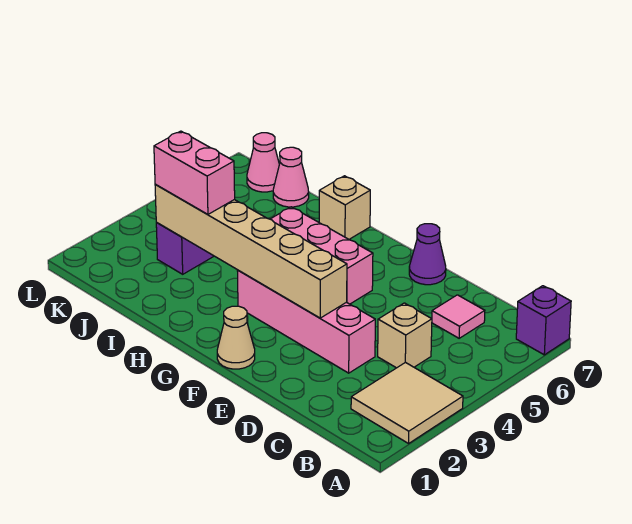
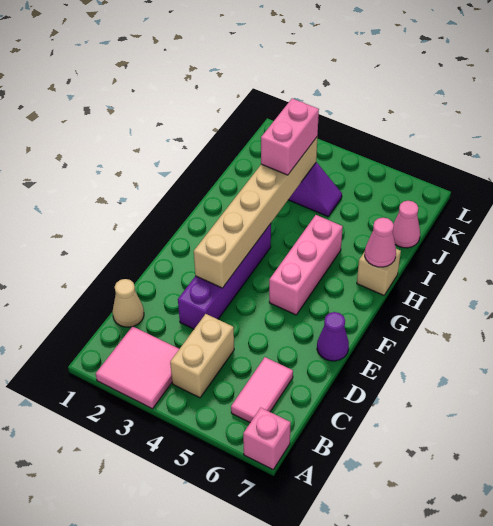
tan tile A2:B3 level 1 -> pink tile A2:B3 level 1
purple brick A7 level 1 -> pink brick A7 level 1
tan brick C4 level 1 -> tan brick B4:C4 level 1
pink tile C6 level 1 -> pink tile B6:C6 level 1
pink brick D3:G3 level 1 -> purple brick D3:G3 level 1
tan cone F1 level 1 -> tan cone C1 level 1
pink cone K7 level 1 -> pink cone H7 level 2

